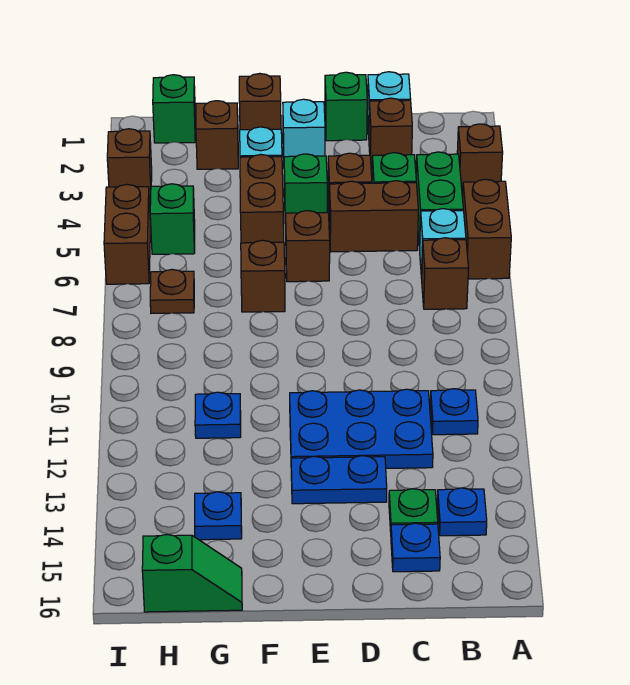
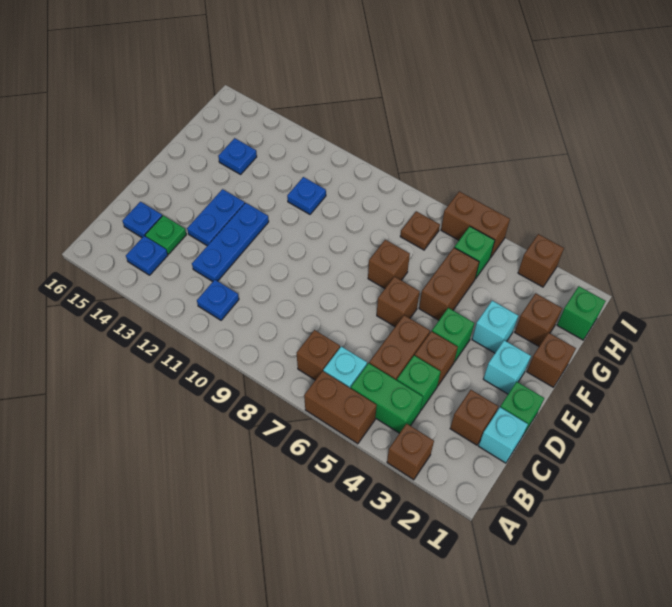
blue plate C11:E12 level 1 -> blue plate C12:E12 level 1
brown brick F4:F5 level 1 -> brown brick F5:G5 level 1
green slope G16:H16 level 1 top H -> none

